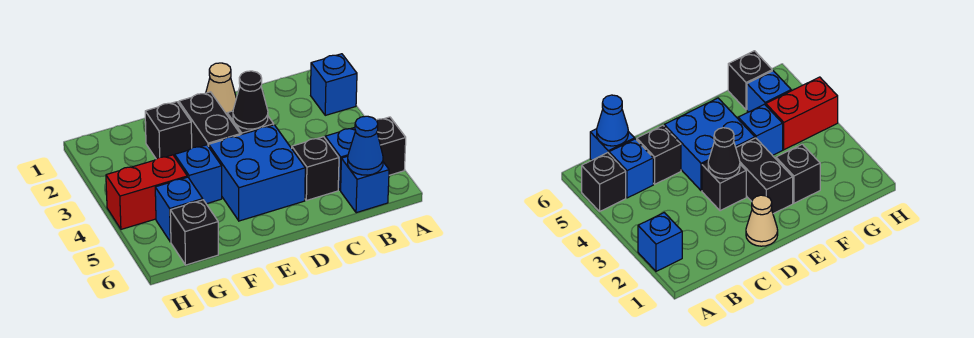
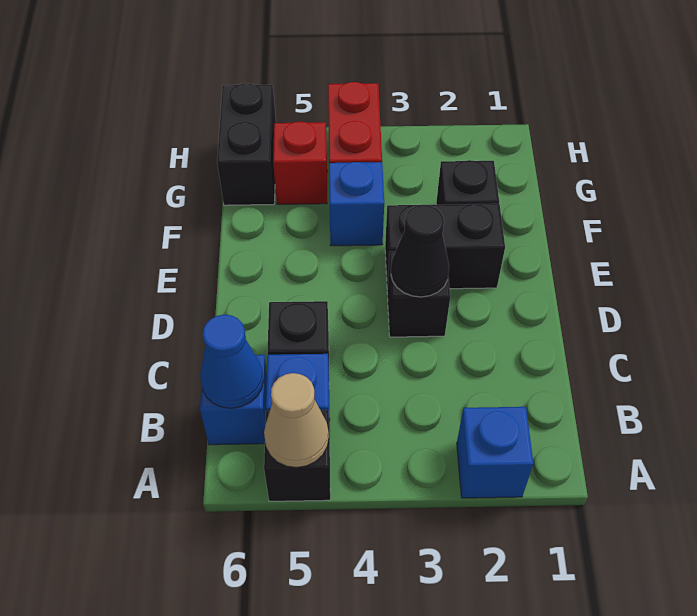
tan cone D1 level 1 -> tan cone A5 level 2
blue brick D4:E5 level 1 -> none
blue brick G5 level 1 -> red brick G5 level 1
black brick G6 level 1 -> black brick G6:H6 level 1

